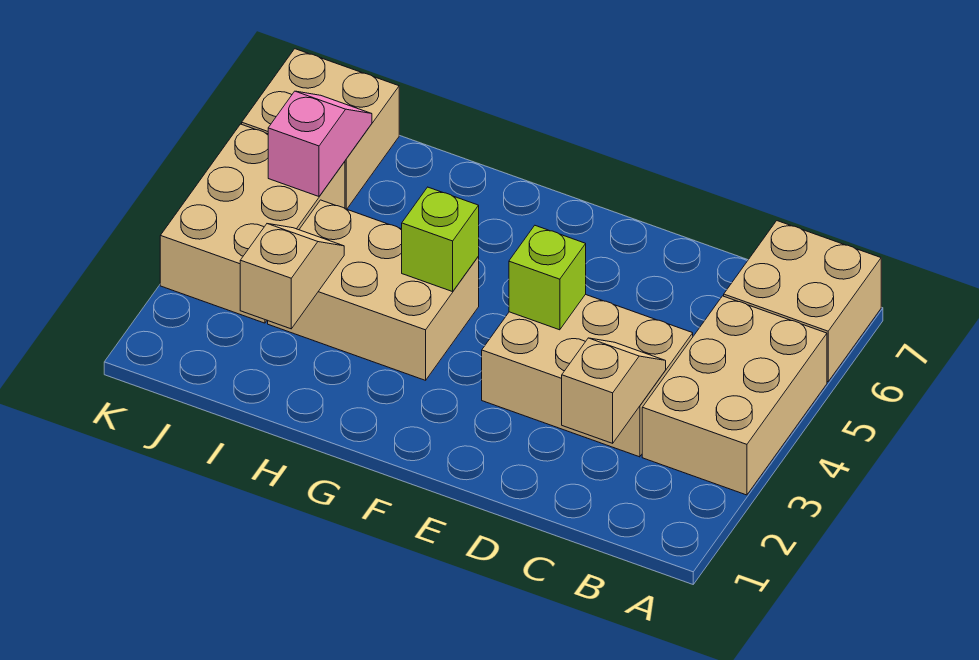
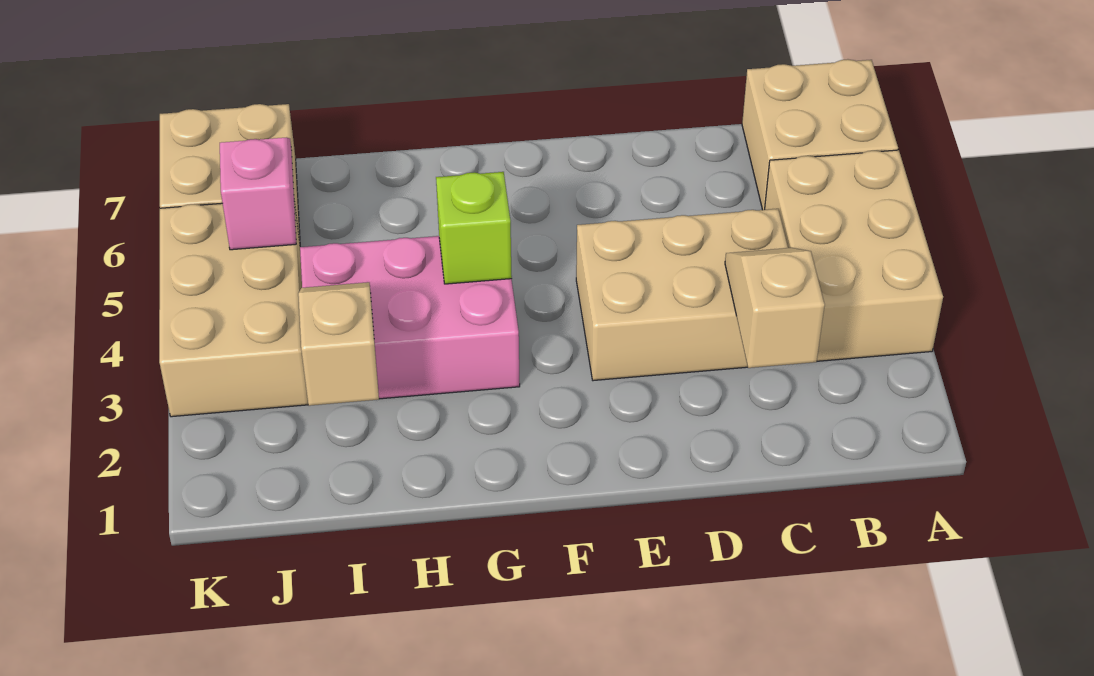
lime brick E4 level 2 -> none
tan brick G3:I4 level 1 -> pink brick G3:I4 level 1

